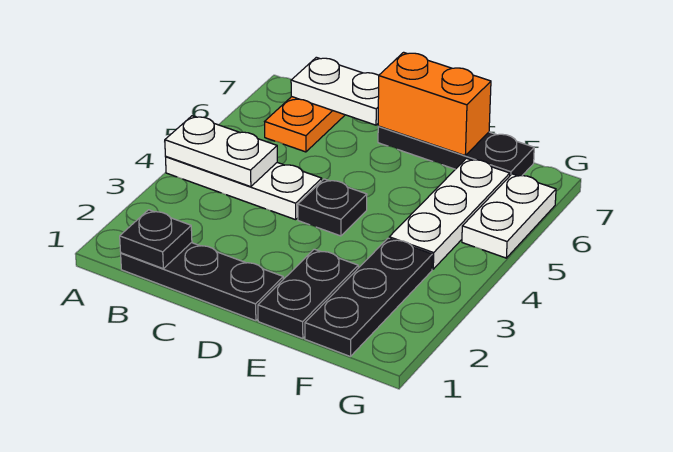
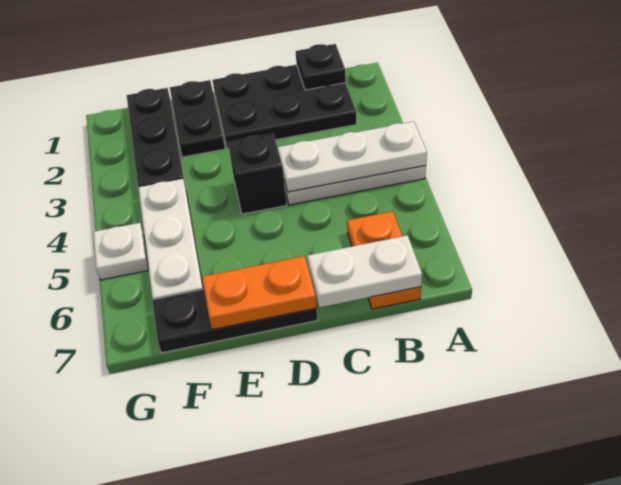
white plate A4:B4 level 2 -> white plate A4:C4 level 2
black plate B1:D1 level 1 -> black plate B1:D2 level 1
black plate D4 level 1 -> black brick D4 level 1
orange brick D7:E7 level 2 -> orange plate D7:E7 level 2
white plate G5:G6 level 1 -> white plate G5 level 1

